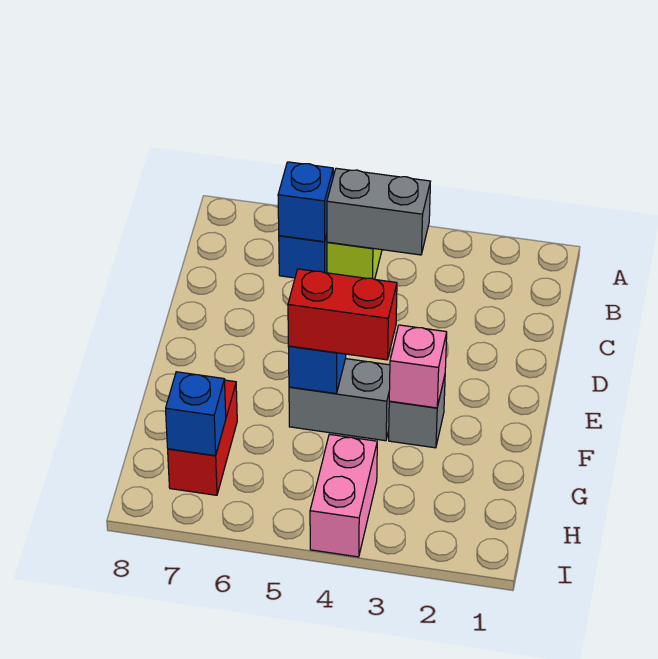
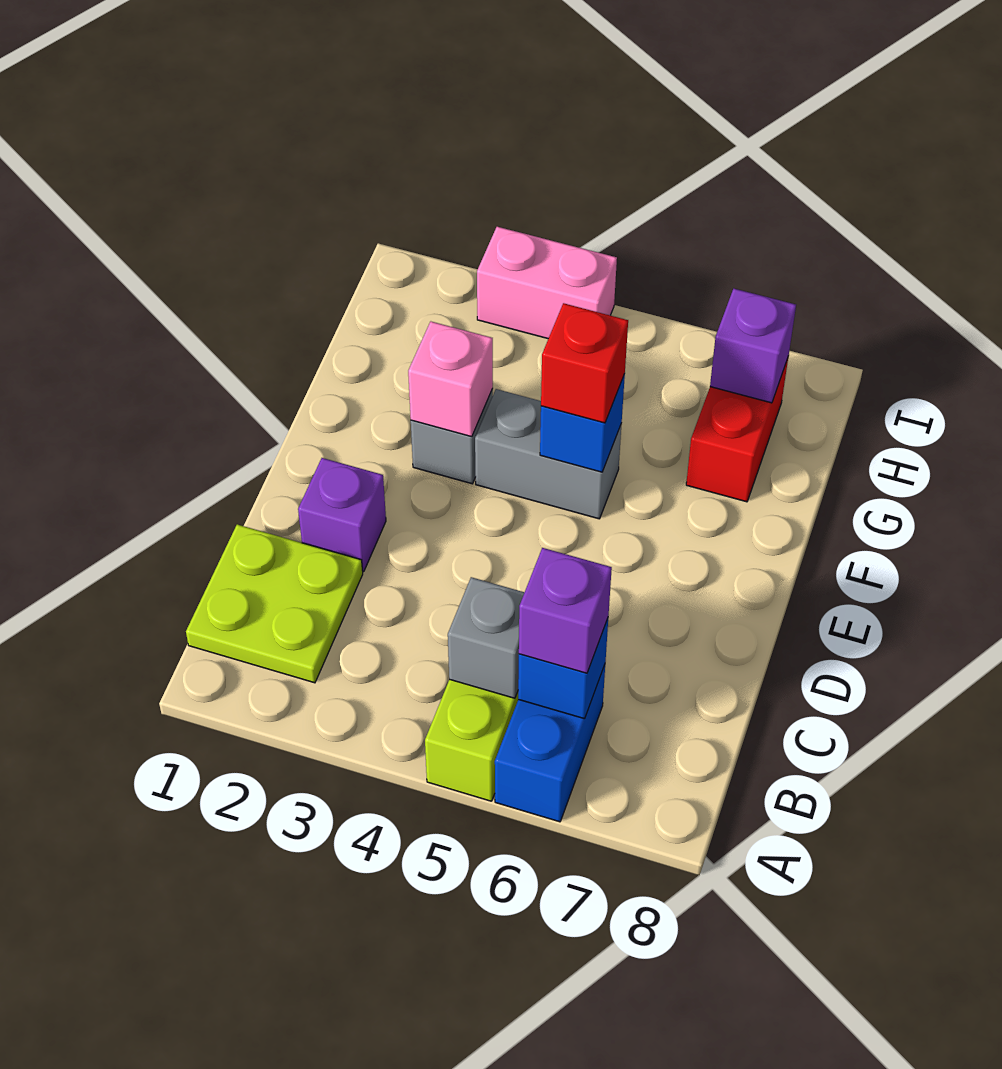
none -> lime plate B1:C2 level 1
grey brick B4:B5 level 2 -> grey brick B5 level 2
none -> purple brick B6 level 3
none -> purple brick D2 level 1
red brick F4:F5 level 3 -> red brick F5 level 3
pink brick H4:I4 level 1 -> pink brick I3:I4 level 1
blue brick H7 level 2 -> purple brick H7 level 2

